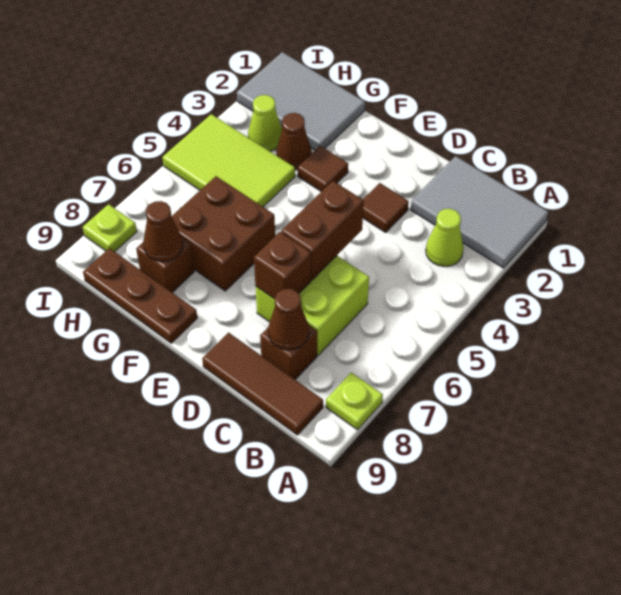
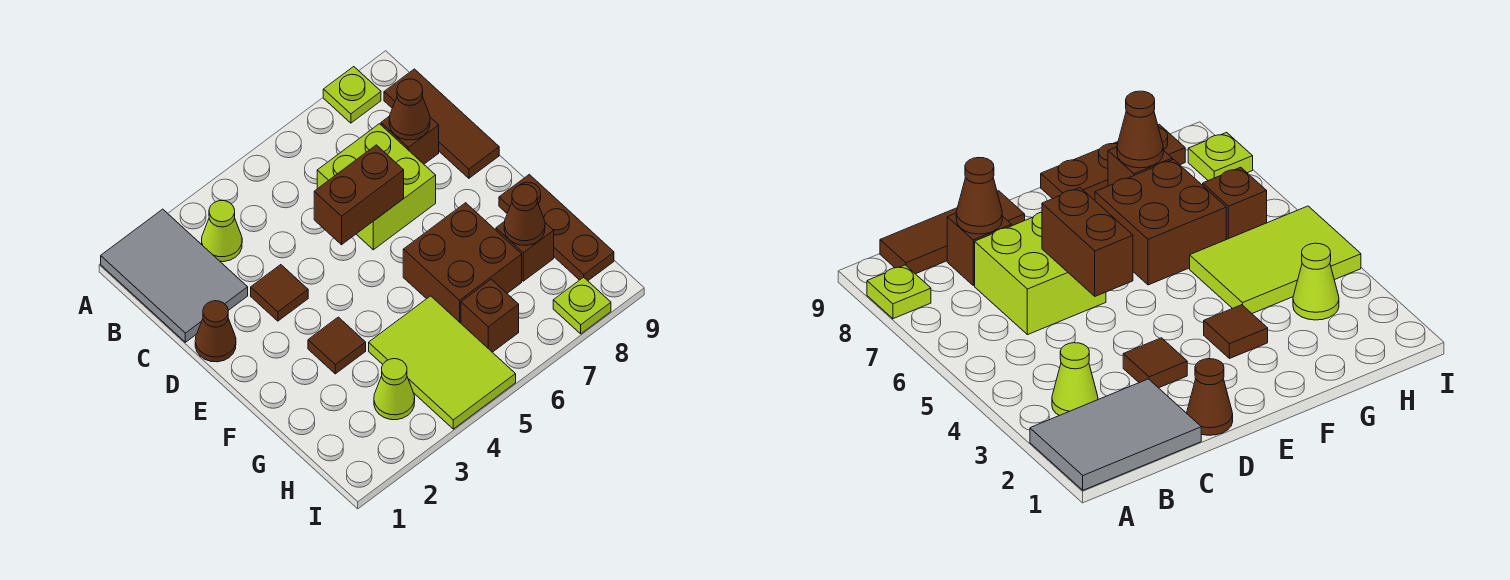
brown brick D7 level 2 -> brown brick H6 level 1
grey tile G1:I2 level 1 -> none
brown cone G3 level 1 -> brown cone D1 level 1

